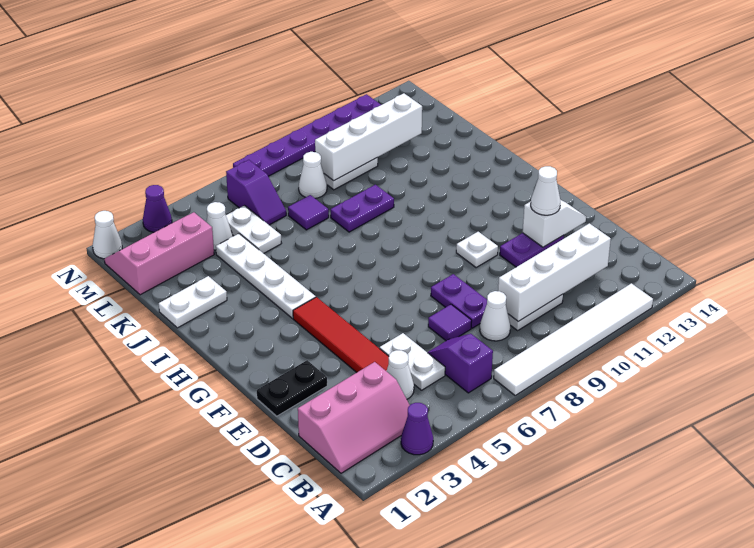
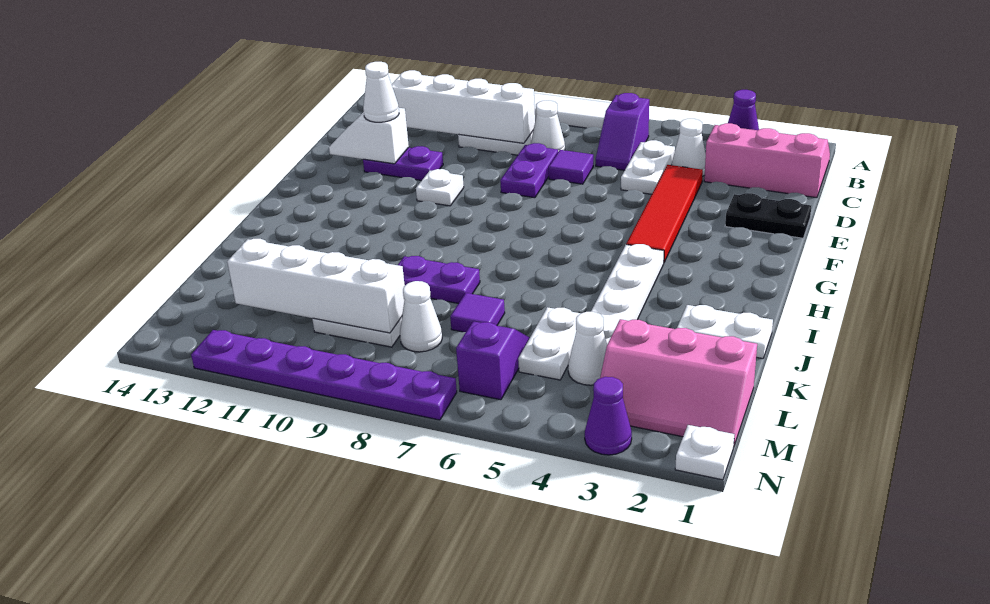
white cone N1 level 1 -> white plate N1 level 1

